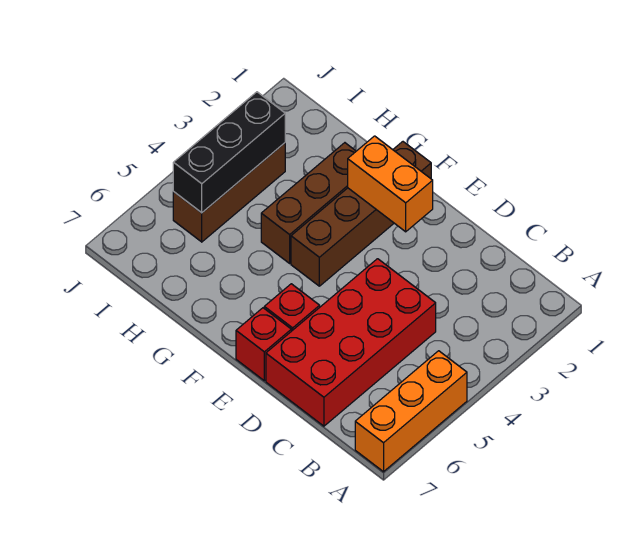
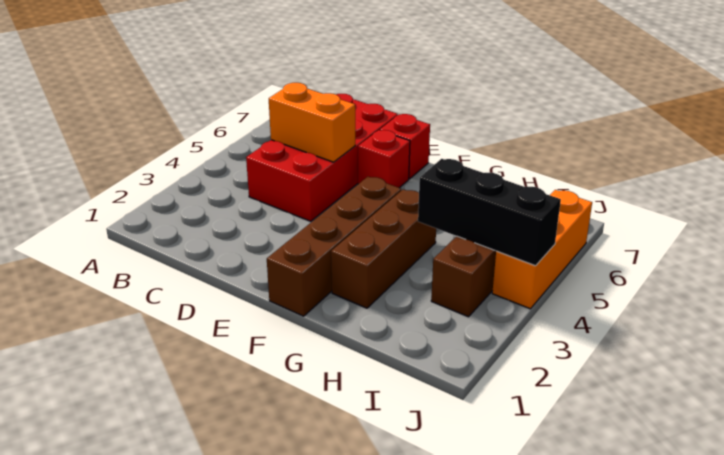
orange brick A5:A7 level 1 -> orange brick J4:J6 level 1
orange brick E2:F2 level 2 -> orange brick C5:D5 level 2
black brick I3:I5 level 2 -> black brick H4:J4 level 2

